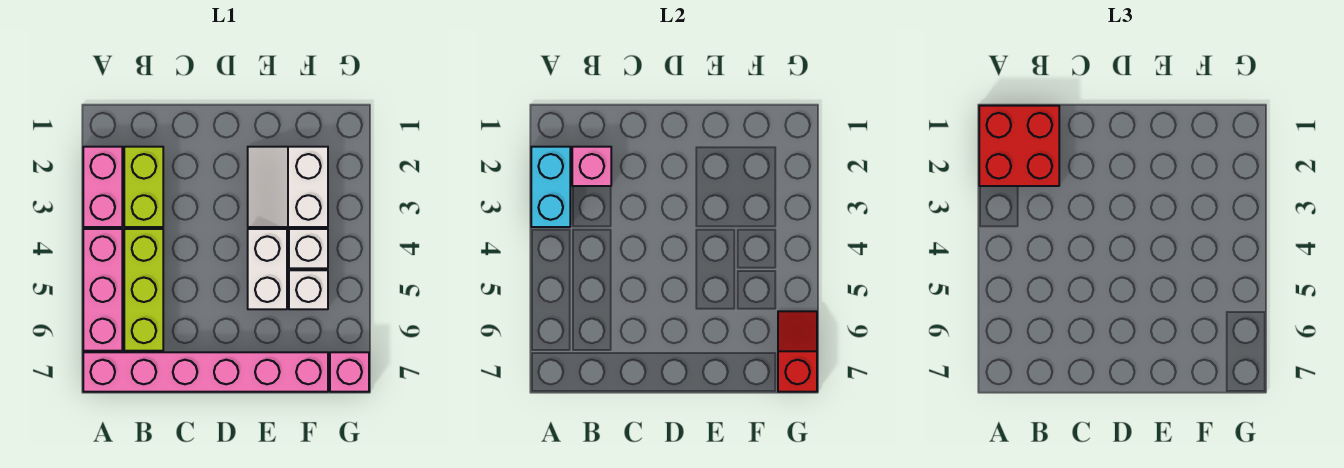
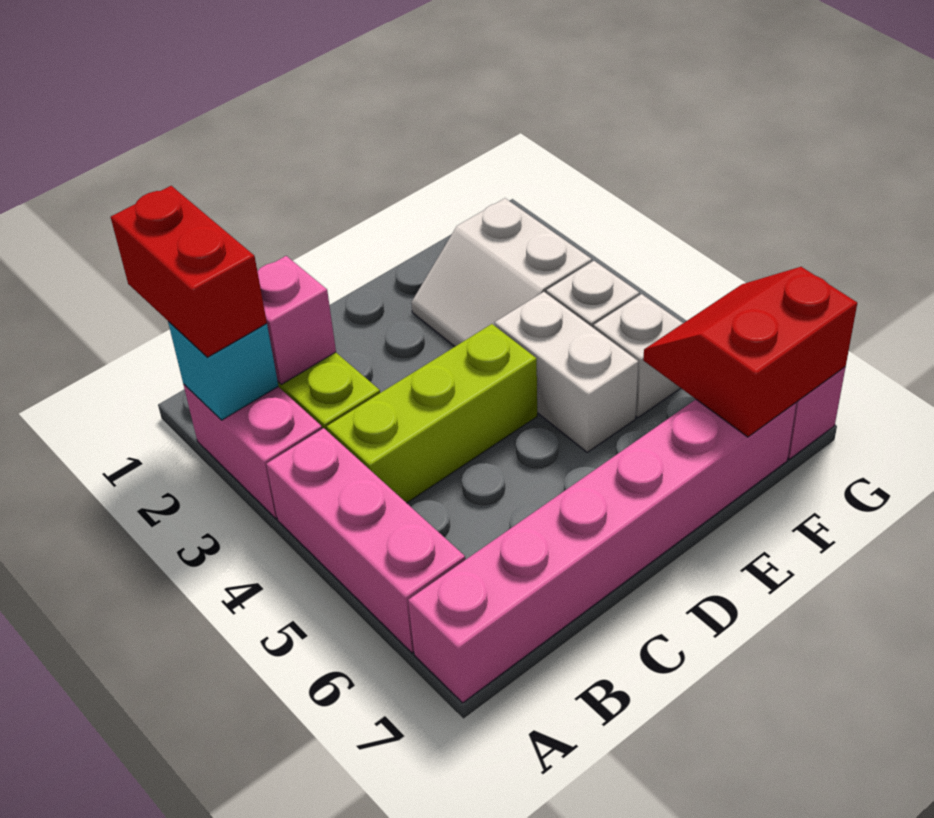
red brick A1:B2 level 3 -> red brick A1:A2 level 3
cyan brick A2:A3 level 2 -> cyan brick A2 level 2
lime brick B4:B6 level 1 -> lime brick B4:D4 level 1
red slope G6:G7 level 2 top 7 -> red slope F6:G7 level 2 top 7

